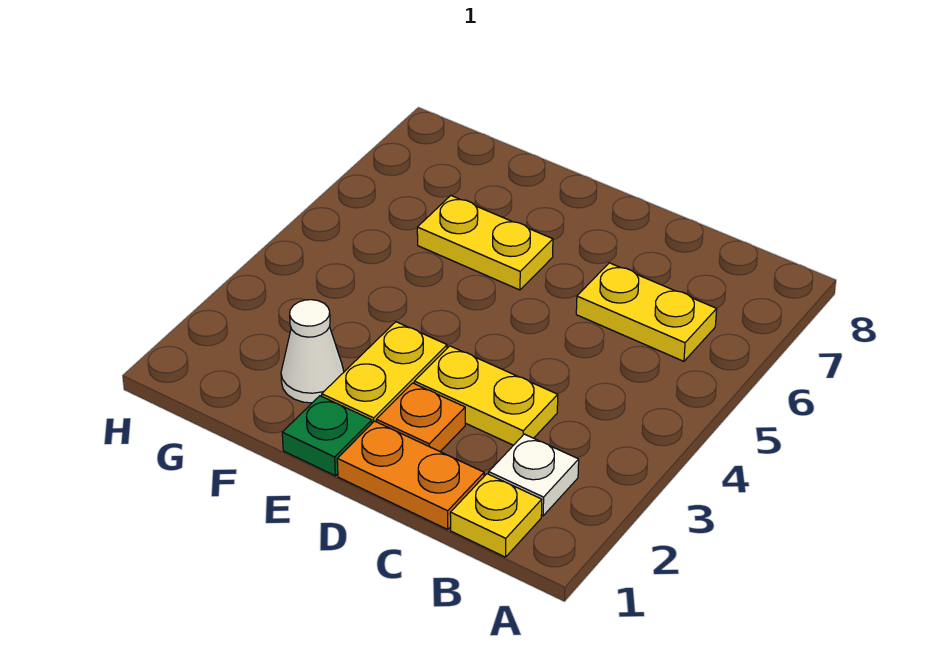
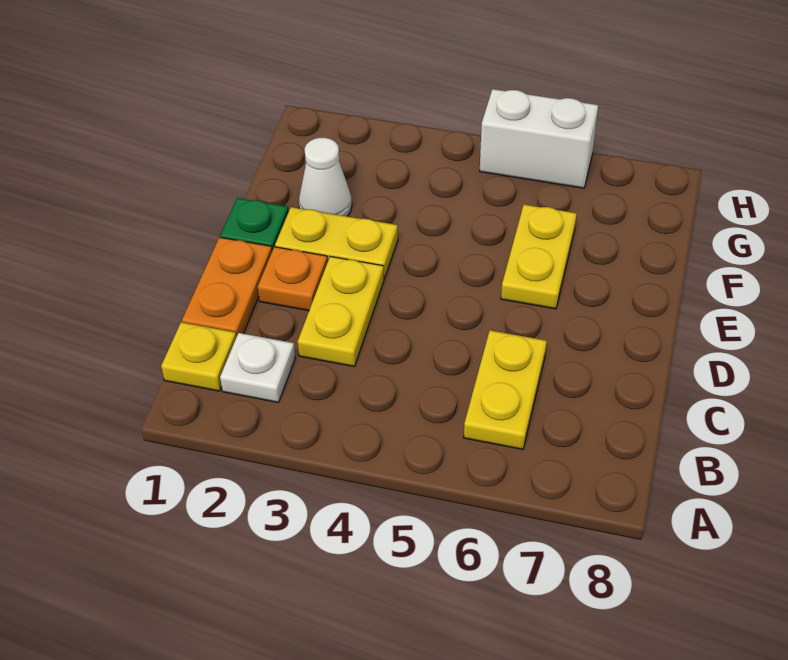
none -> white brick H5:H6 level 1

